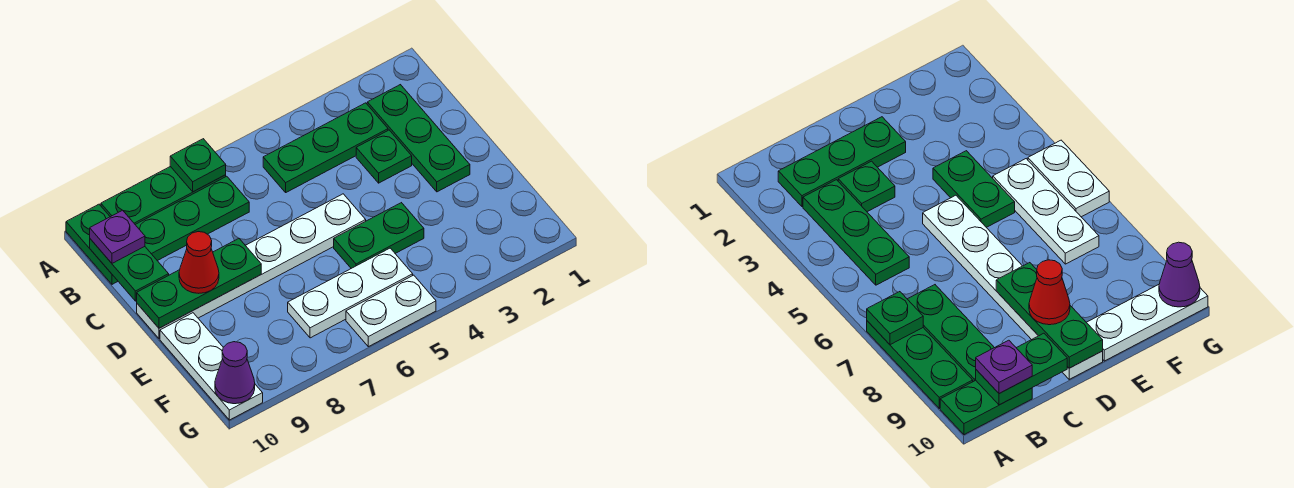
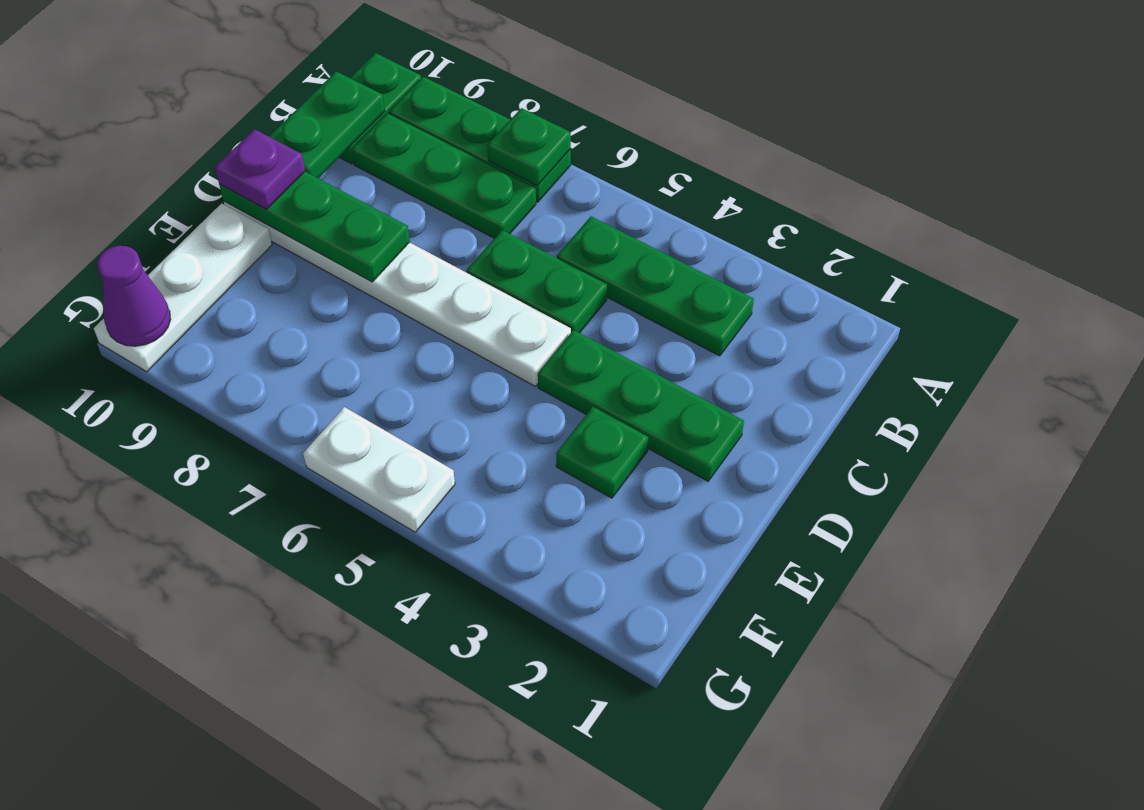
green plate B2:D2 level 1 -> green plate D2:D4 level 1
purple plate B10 level 3 -> purple plate D10 level 3
green plate C3 level 1 -> green plate E3 level 1
red cone D9 level 3 -> none
green plate E4:E5 level 1 -> green plate C5:C6 level 1
white plate F5:F7 level 1 -> none

